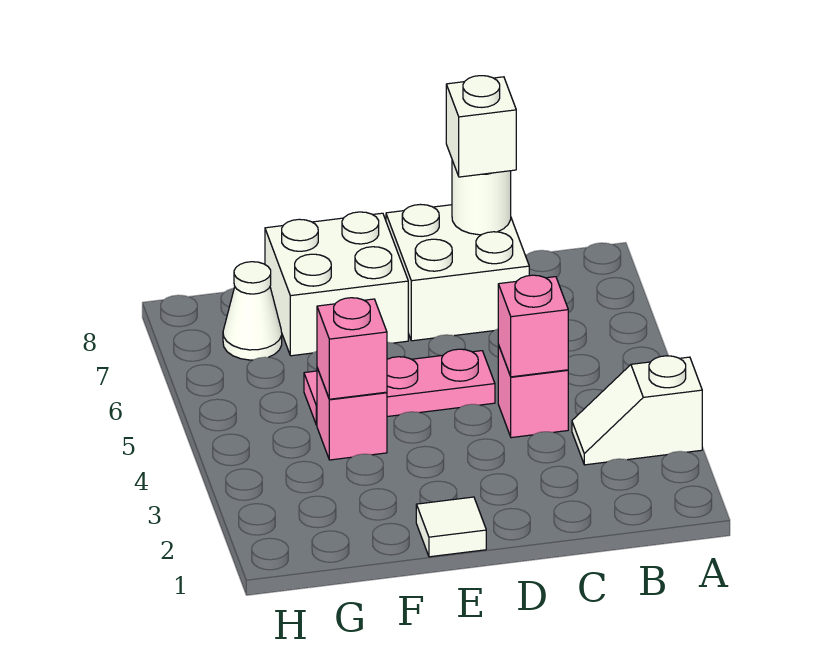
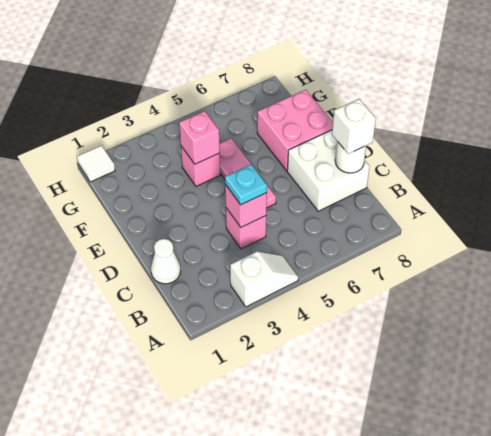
white slope A3:B3 level 1 top A -> white slope A3:A4 level 1 top 3
none -> cyan plate C4 level 3
white tile E1 level 1 -> white tile H1 level 1
white brick E7:F8 level 1 -> pink brick E7:F8 level 1
white cone G7 level 1 -> white cone C1 level 1

